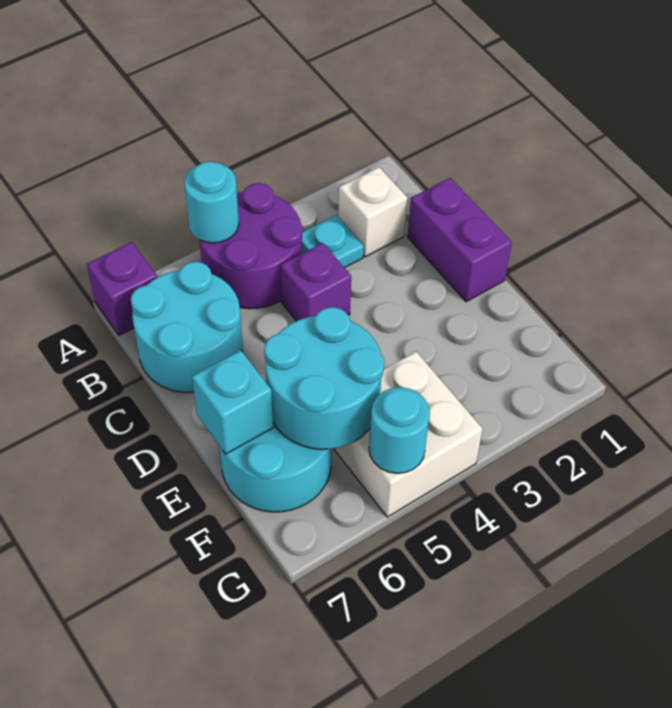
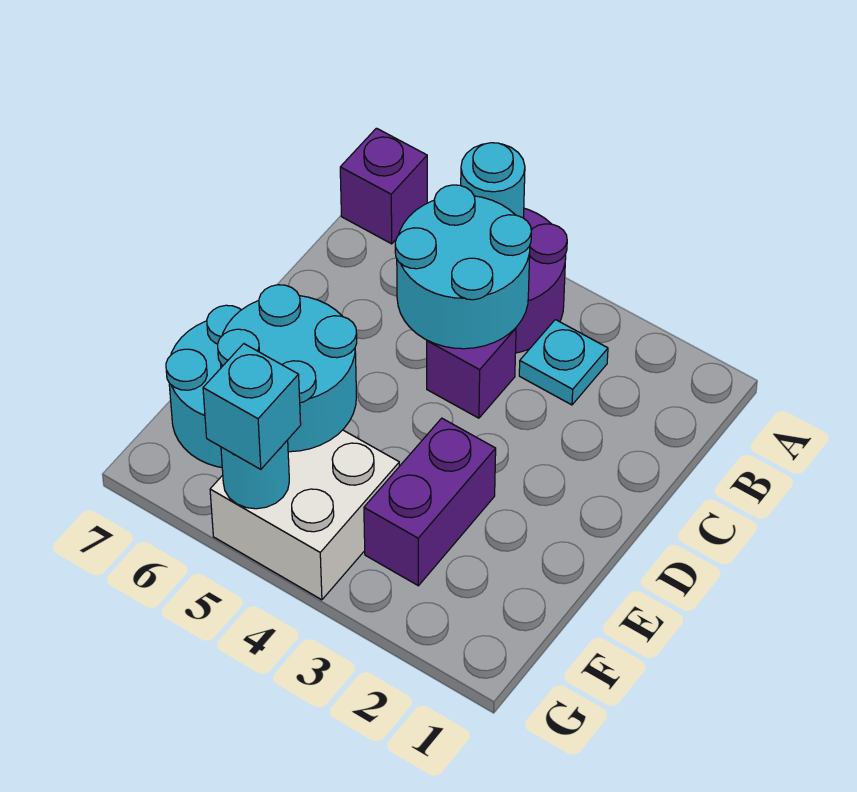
white brick B2 level 1 -> none
cyan round brick B6:C7 level 1 -> cyan round brick B4:C5 level 2
purple brick C1:D1 level 1 -> purple brick E3:F3 level 1
cyan brick E7 level 2 -> cyan brick G5 level 3

